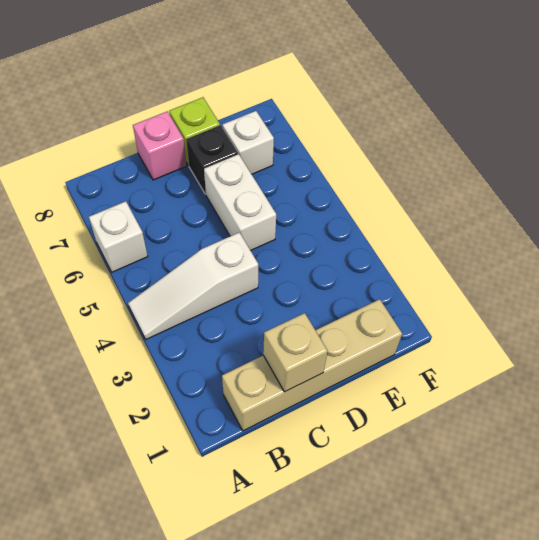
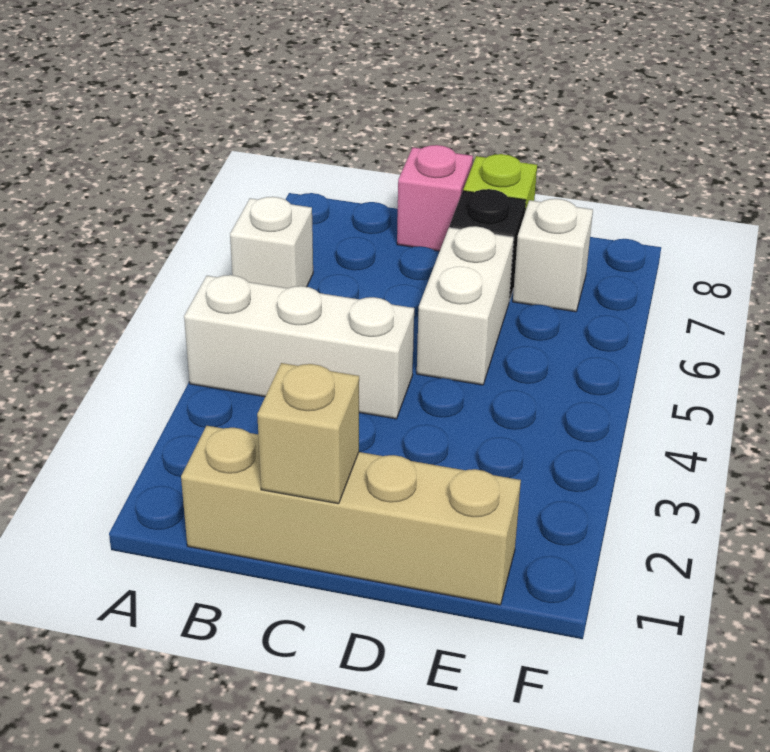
white slope A4:C4 level 1 top C -> white brick A4:C4 level 1

